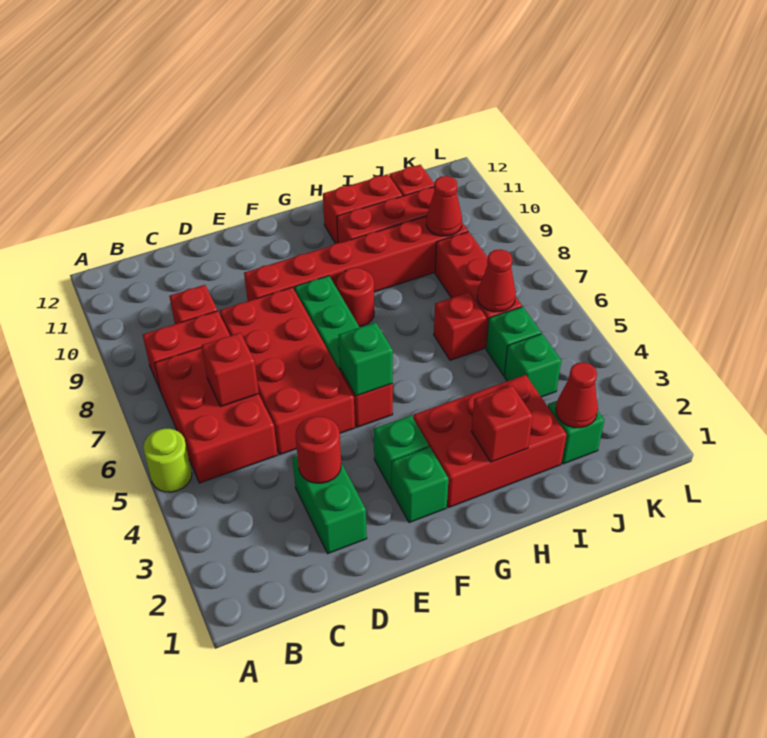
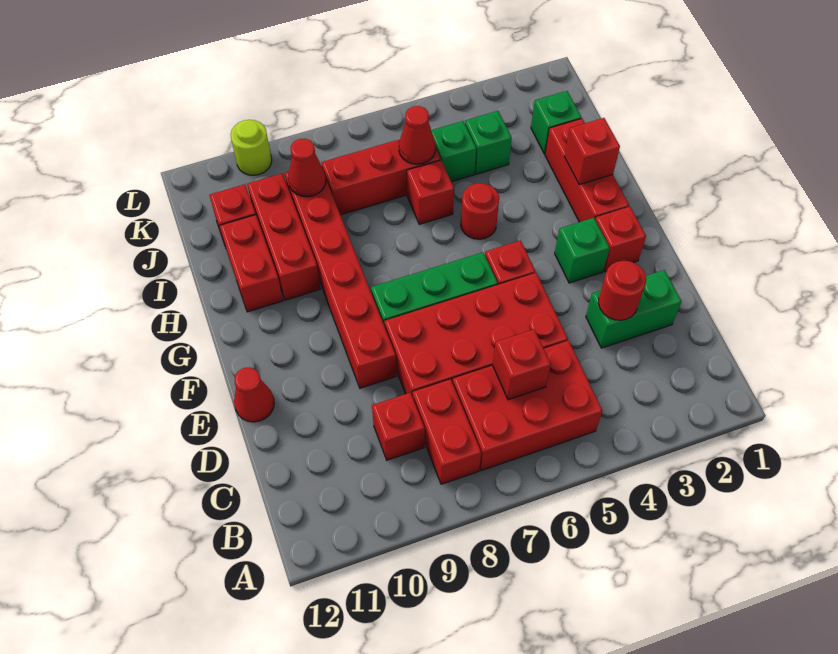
lime round brick A5 level 1 -> lime round brick L10 level 1
green brick F2 level 1 -> red brick F2 level 1
green brick F5 level 2 -> none
red brick G2:I3 level 1 -> red brick G2:I2 level 1
red round brick G8 level 1 -> red round brick H5 level 1
red cone J2 level 2 -> red cone E12 level 1

